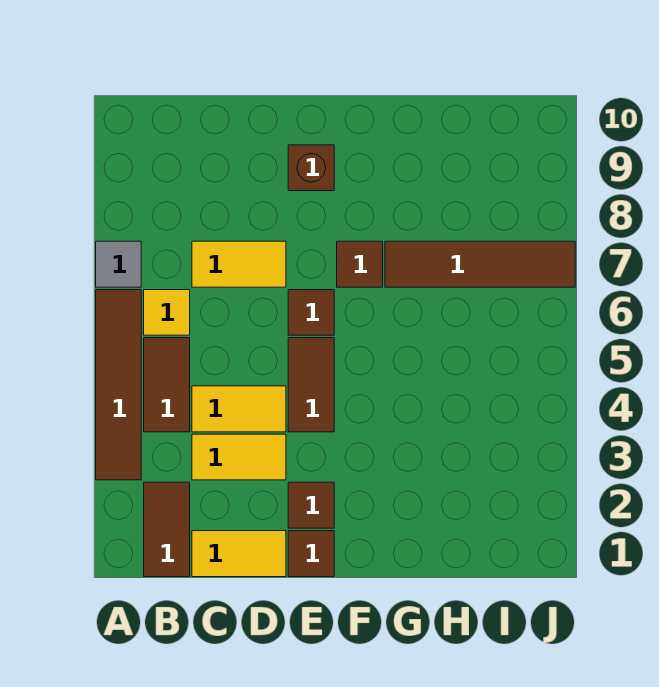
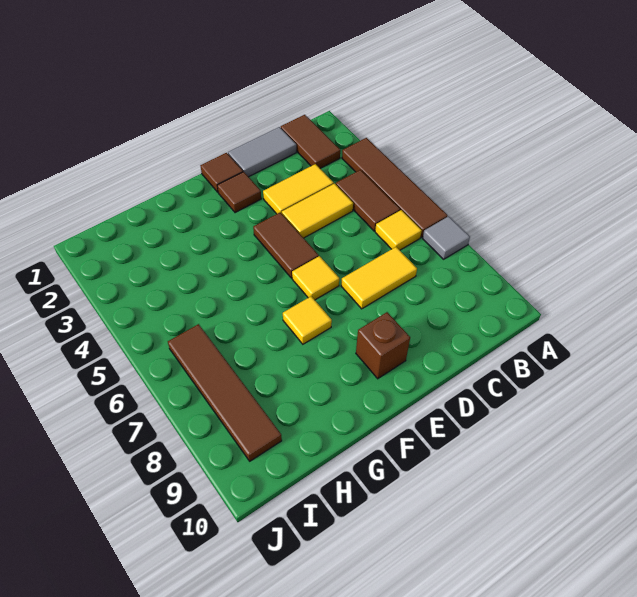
yellow tile C1:D1 level 1 -> grey tile C1:D1 level 1
brown tile E6 level 1 -> yellow tile E6 level 1
brown tile F7 level 1 -> yellow tile F7 level 1
brown tile G7:J7 level 1 -> brown tile I6:I9 level 1

